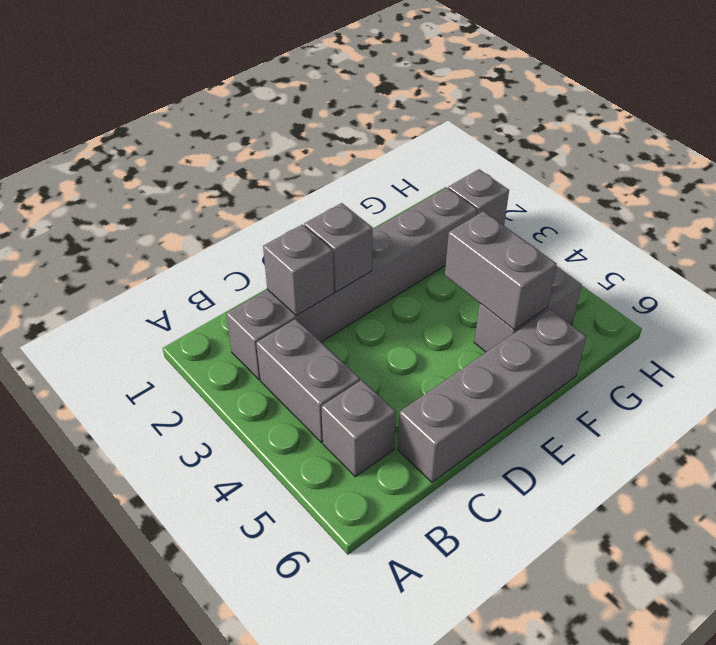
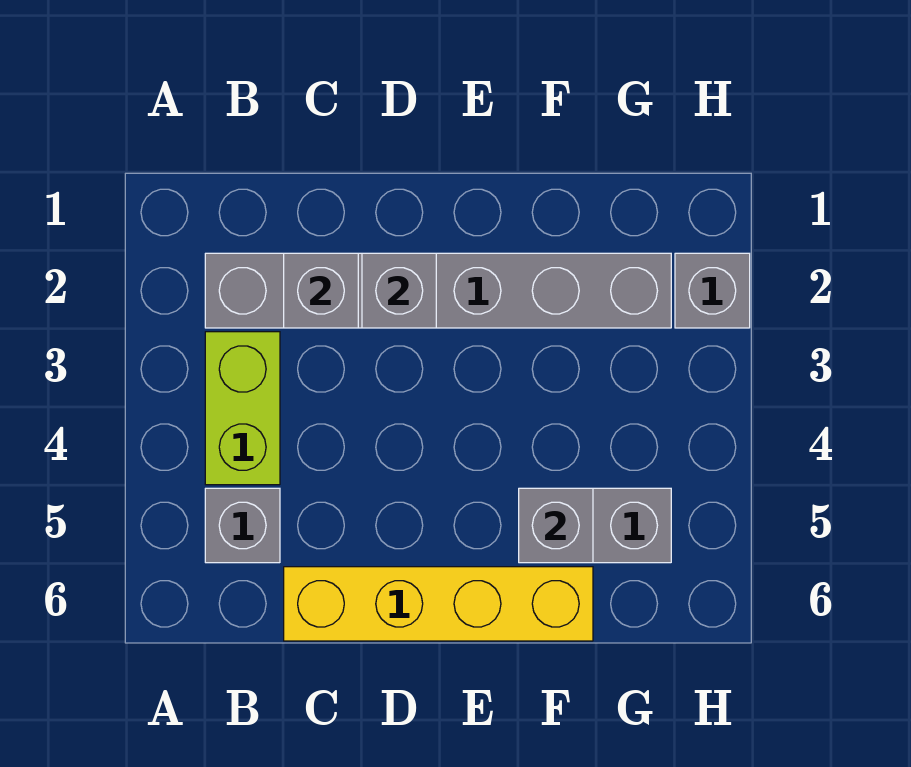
grey brick B3:B4 level 1 -> lime brick B3:B4 level 1
grey brick C6:F6 level 1 -> yellow brick C6:F6 level 1
grey brick F4:F5 level 2 -> grey brick F5 level 2

